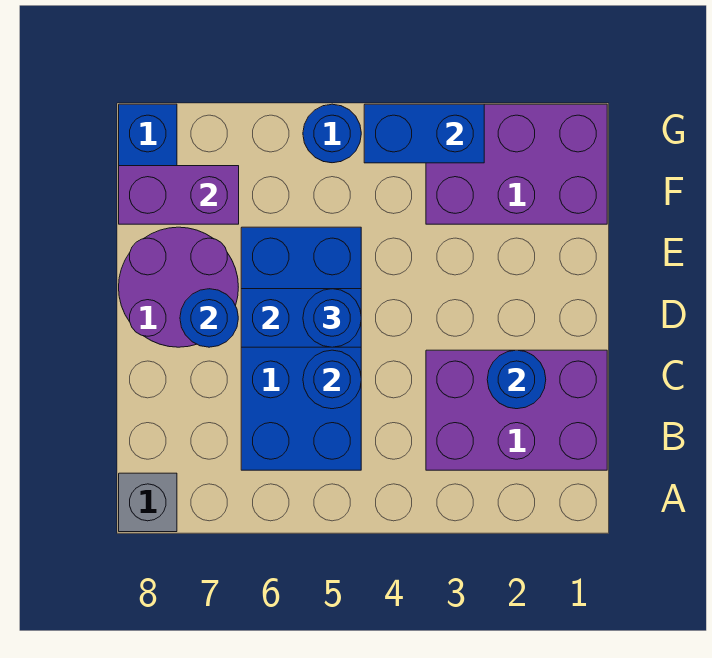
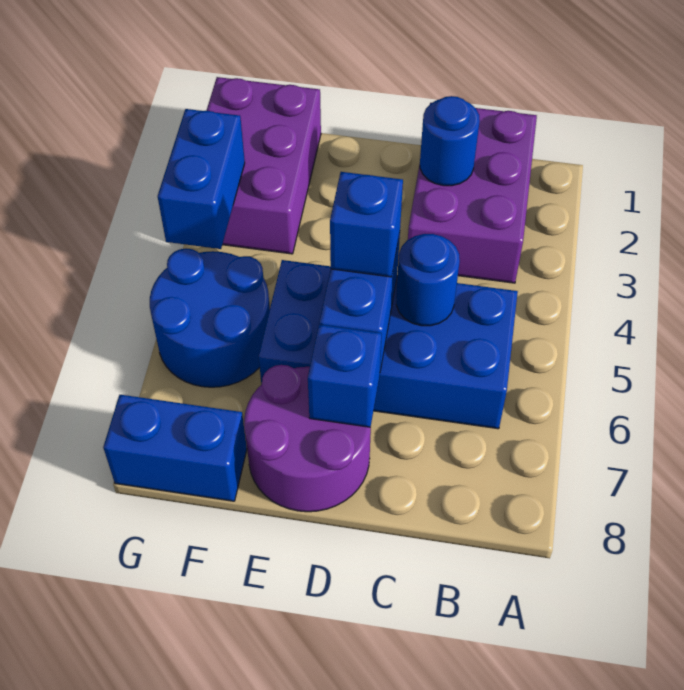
grey brick A8 level 1 -> none
blue round brick D5 level 3 -> blue brick D5 level 3
blue round brick D7 level 2 -> blue brick D7 level 2
purple brick F7:F8 level 2 -> none
blue round brick G5 level 1 -> blue round brick F5:G6 level 1

